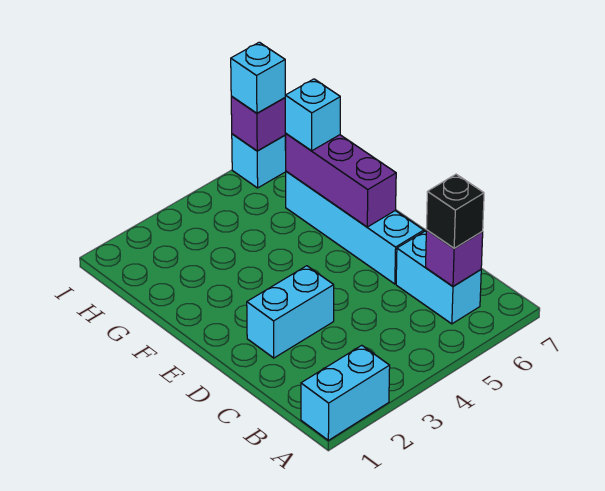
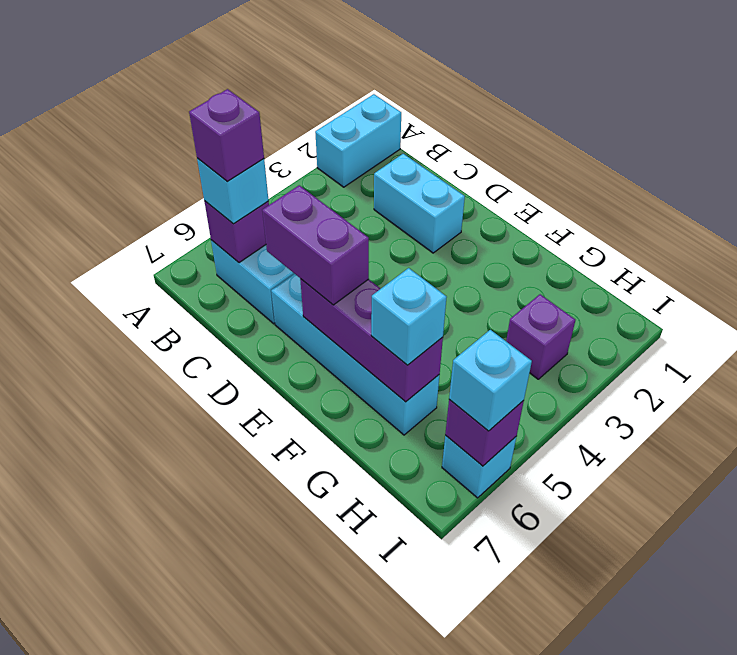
black brick B6 level 3 -> cyan brick B6 level 3
none -> purple brick B6 level 4
cyan brick D2:D3 level 1 -> cyan brick C2:D2 level 1
none -> purple brick D6:E6 level 3
none -> purple brick H3 level 1

